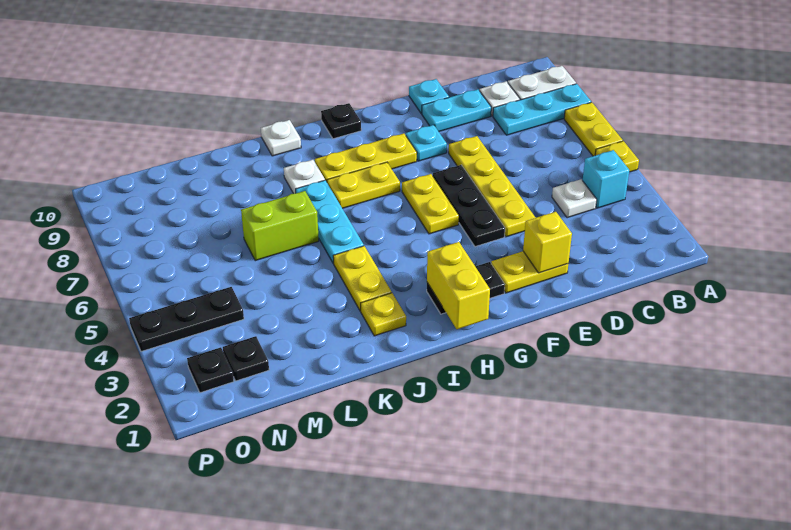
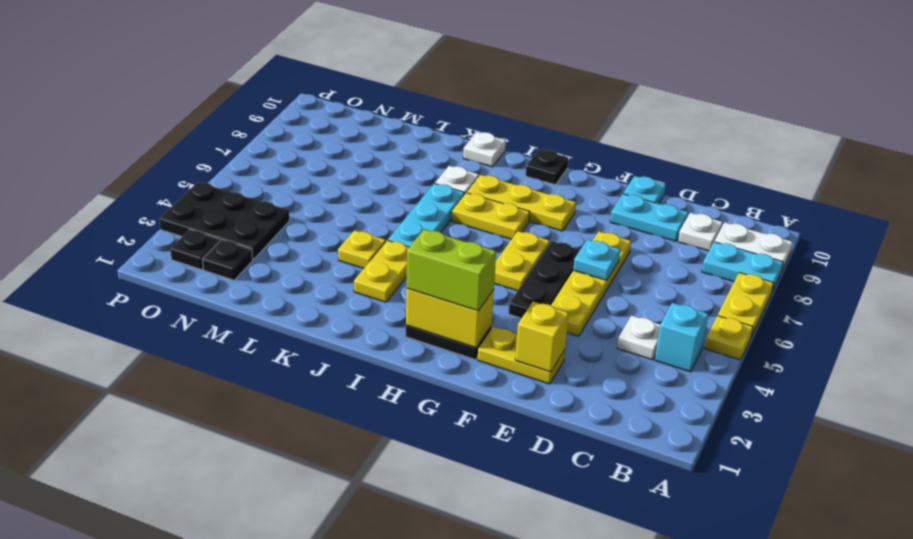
cyan plate A8:C8 level 1 -> cyan plate A8:B8 level 1
cyan plate F8 level 1 -> cyan plate E6 level 2
yellow brick H1:H2 level 2 -> yellow brick G2:H2 level 2
yellow plate J2 level 1 -> yellow plate K4 level 1
lime brick K6:L6 level 1 -> lime brick G2:H2 level 3
black plate N4:P4 level 1 -> black plate N3:P4 level 1

